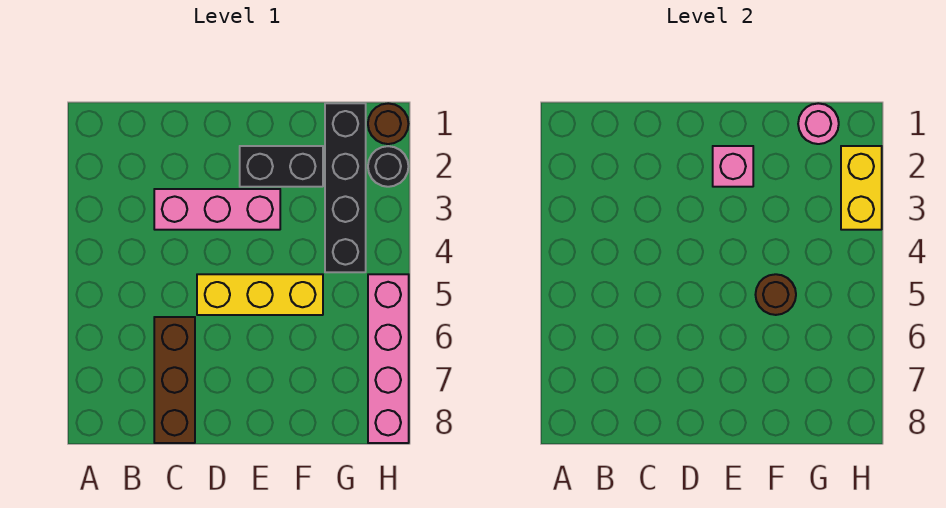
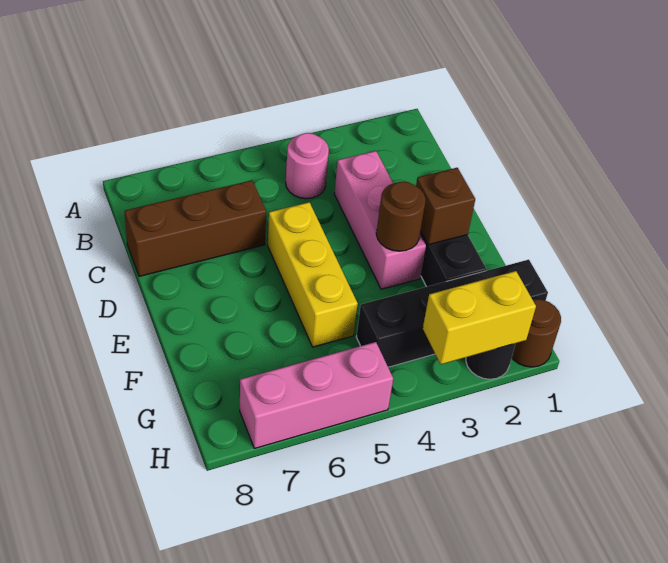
pink brick E2 level 2 -> brown brick E2 level 2
brown round brick F5 level 2 -> brown round brick E3 level 2
pink round brick G1 level 2 -> pink round brick B4 level 1
pink brick H5:H8 level 1 -> pink brick H5:H7 level 1

